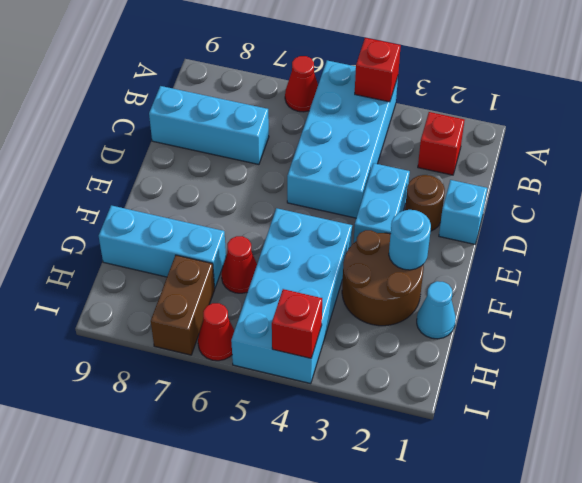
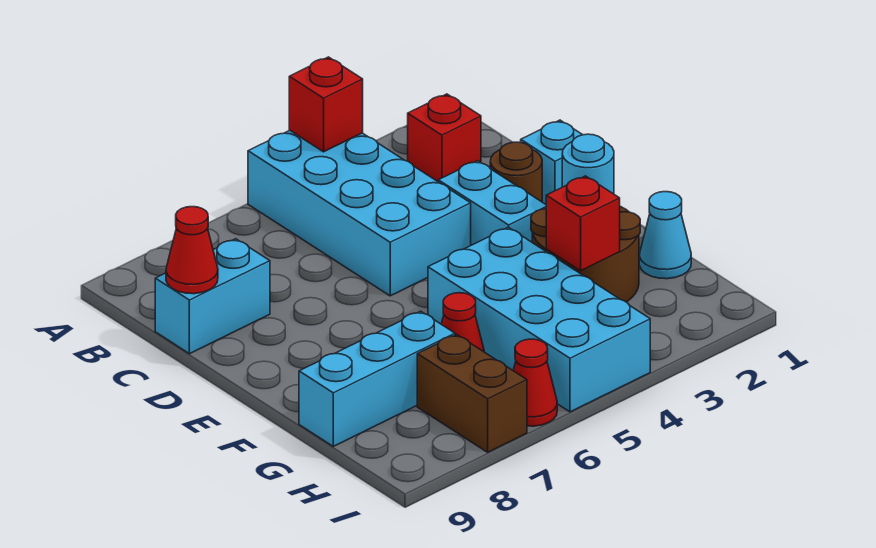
red cone A6 level 1 -> red cone C9 level 2
cyan brick C7:C9 level 1 -> cyan brick C8:C9 level 1
red brick I4 level 2 -> red brick G3 level 2

